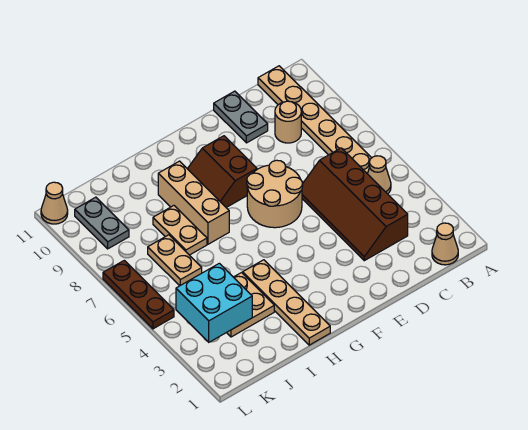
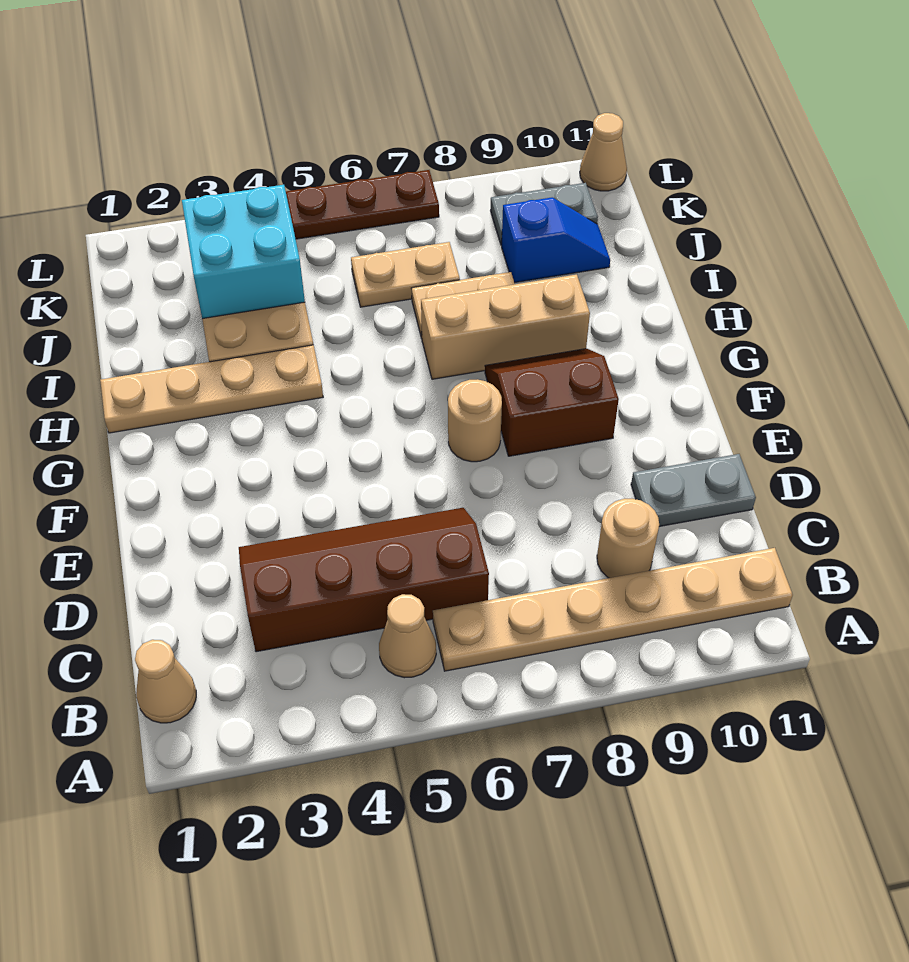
tan round brick E6:F7 level 1 -> tan round brick F7 level 1
none -> blue slope J9:J10 level 1 top 9

